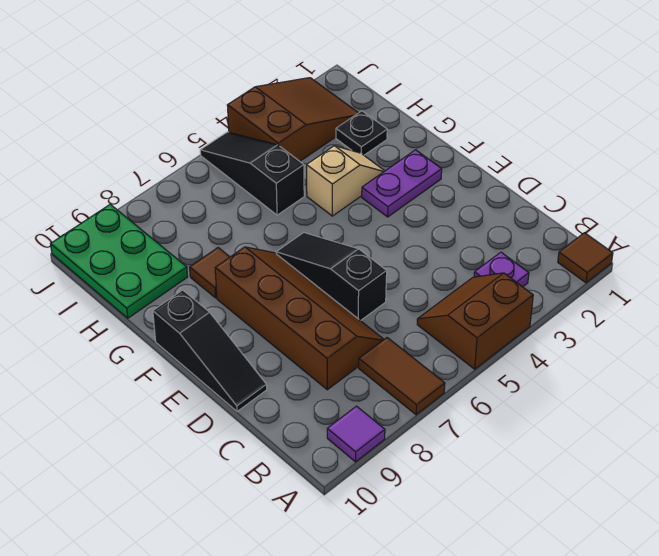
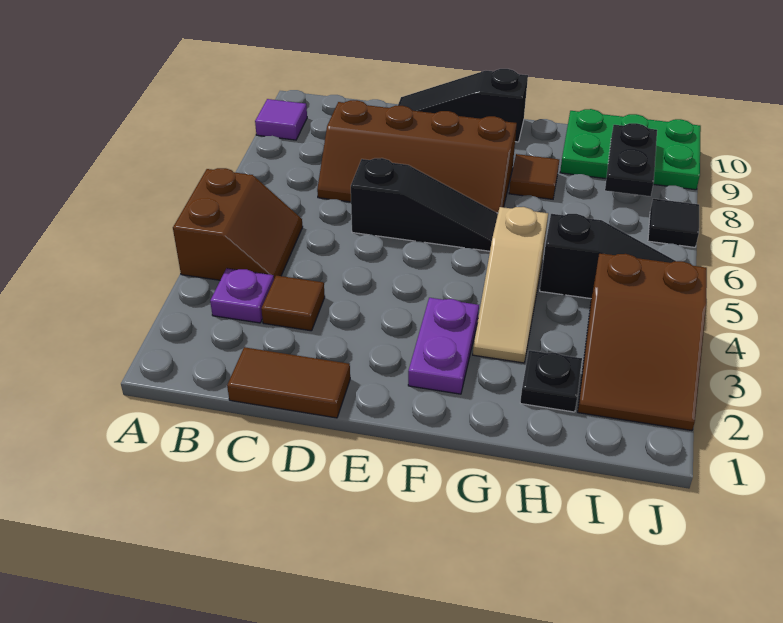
brown tile A1 level 1 -> brown tile C3 level 1
brown tile A7:B7 level 1 -> brown tile C1:D1 level 1
tan slope G3:G4 level 1 top 4 -> tan slope G3:G5 level 1 top 5
none -> black plate I8:I9 level 2
none -> black tile J7 level 1

